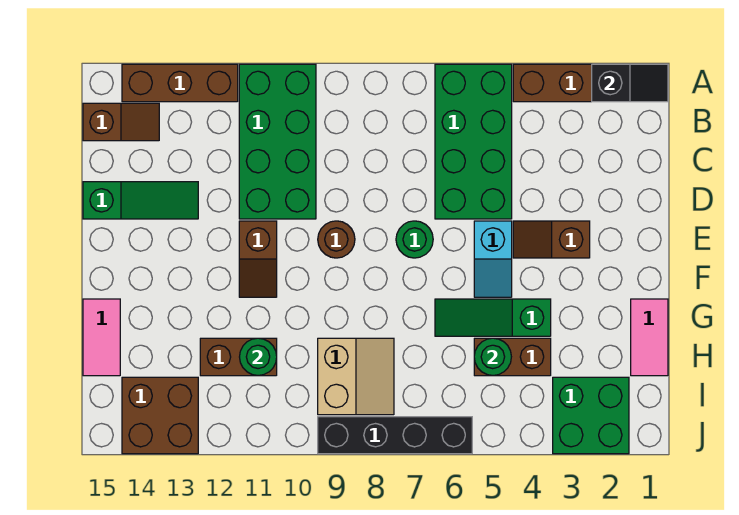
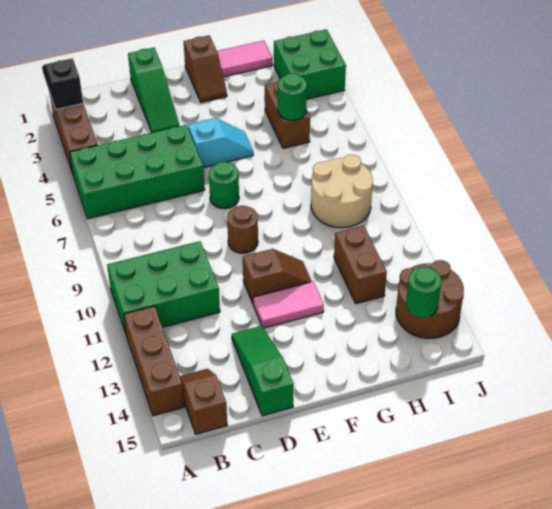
green brick A10:D11 level 1 -> green brick A10:C11 level 1
brown slope E3:E4 level 1 top 3 -> brown slope F1:F2 level 1 top 1
green slope G4:G6 level 1 top 4 -> green slope D1:D3 level 1 top 1
pink tile G15:H15 level 1 -> pink tile E12:F12 level 1
tan slope H8:I9 level 1 top 9 -> tan round brick H8:I9 level 1
green round brick H11 level 2 -> green round brick I14 level 2
brown brick I13:J14 level 1 -> brown round brick I13:J14 level 1
black brick J6:J9 level 1 -> none

